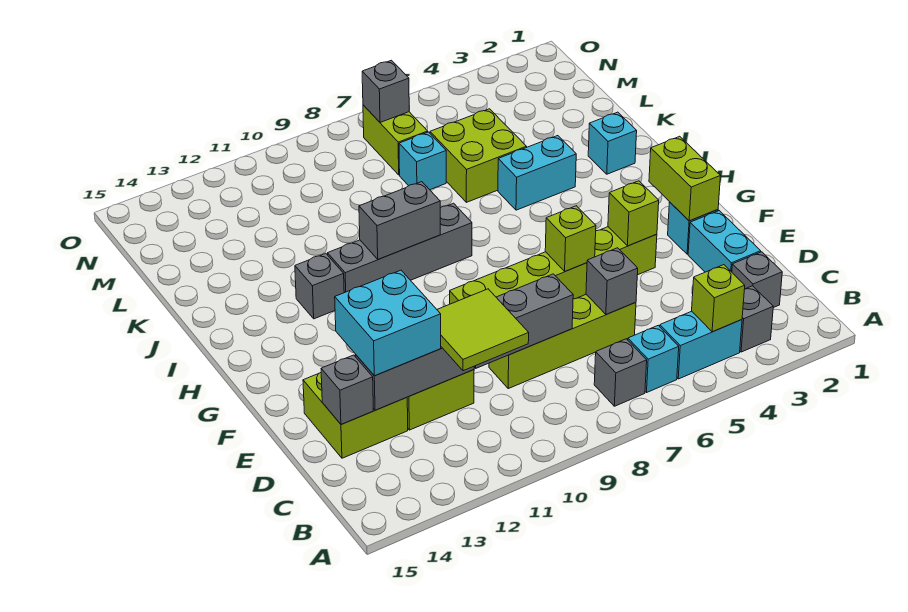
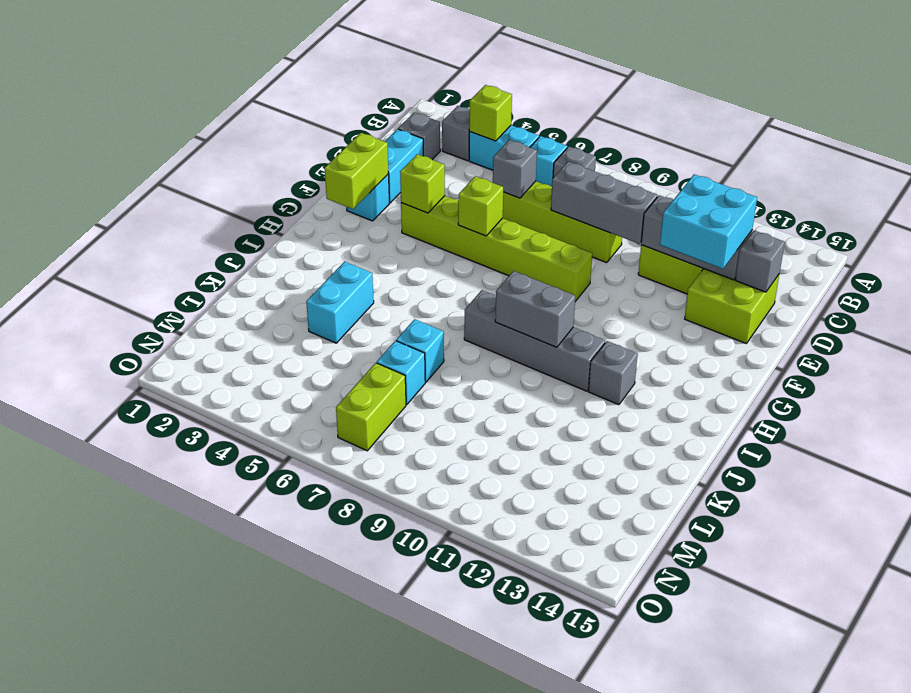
lime tile C10:D11 level 3 -> none
cyan brick J2 level 1 -> cyan brick K7 level 1
cyan brick J4:J5 level 1 -> cyan brick J4:K4 level 1
lime brick K5:L6 level 1 -> none
grey brick N7 level 2 -> none

